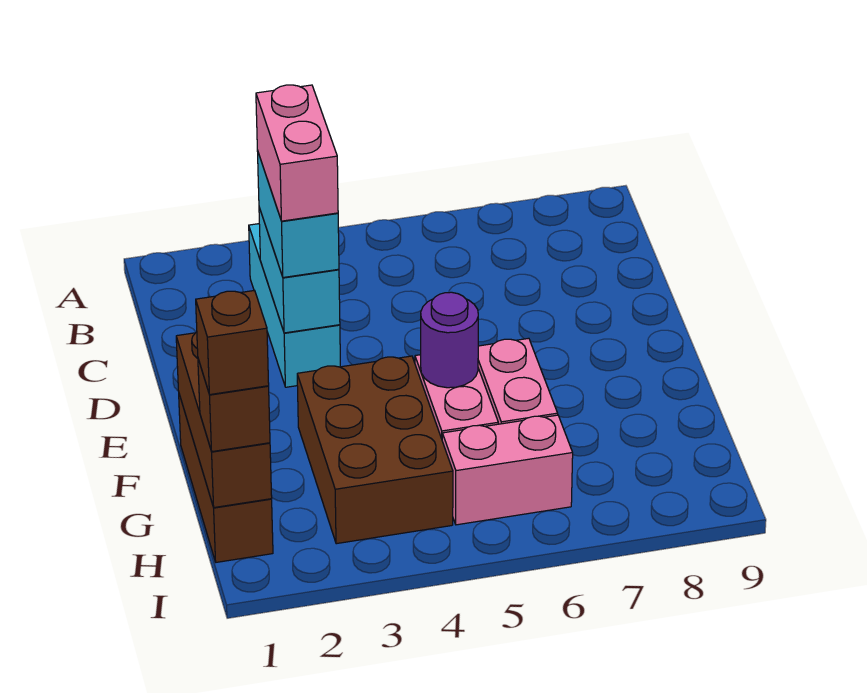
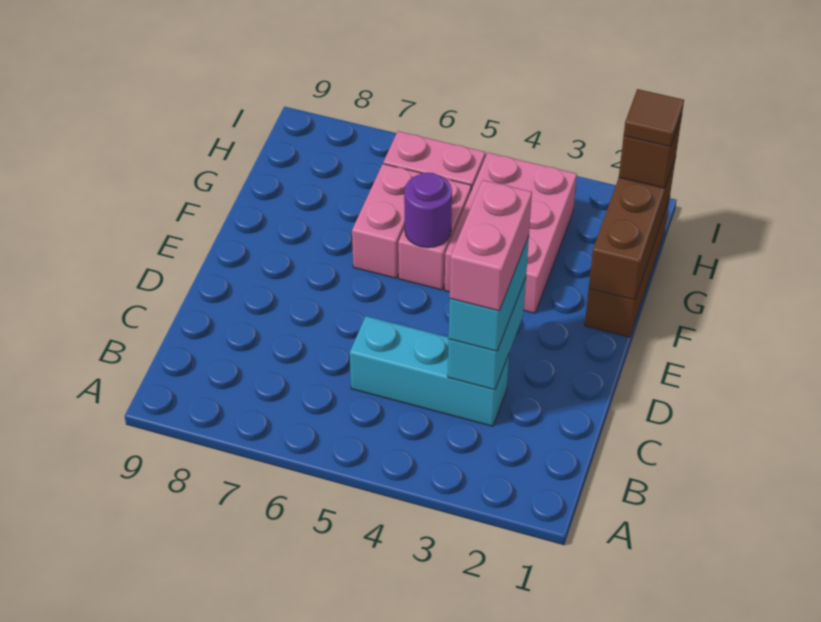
cyan brick B3:D3 level 1 -> cyan brick C3:C5 level 1
brown brick F3:H4 level 1 -> pink brick F3:H4 level 1
brown brick H1 level 4 -> brown tile H1 level 4

